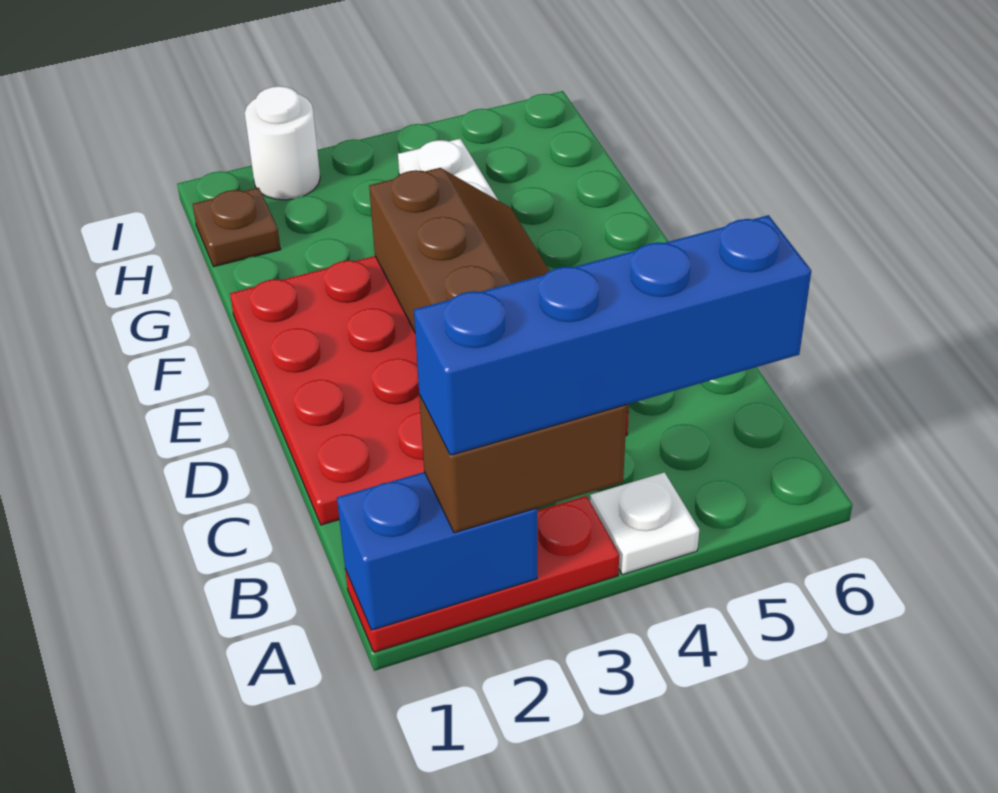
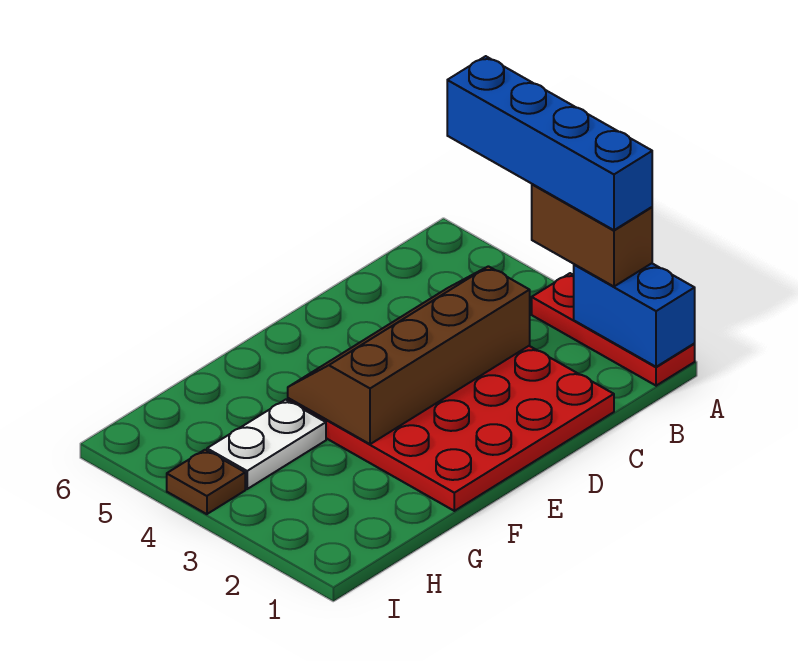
white plate A4 level 1 -> none
brown plate H1 level 1 -> brown plate I4 level 1
white round brick I2 level 1 -> none

